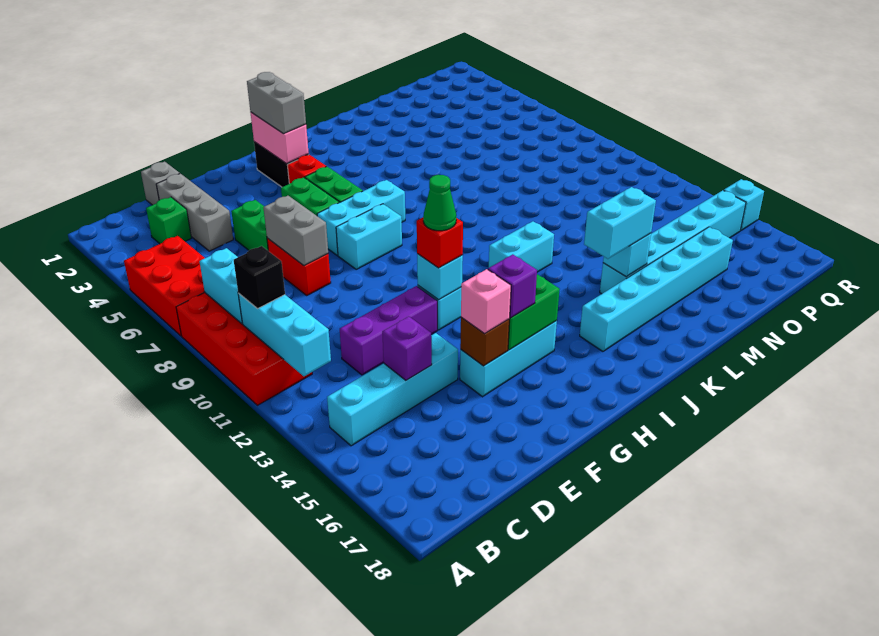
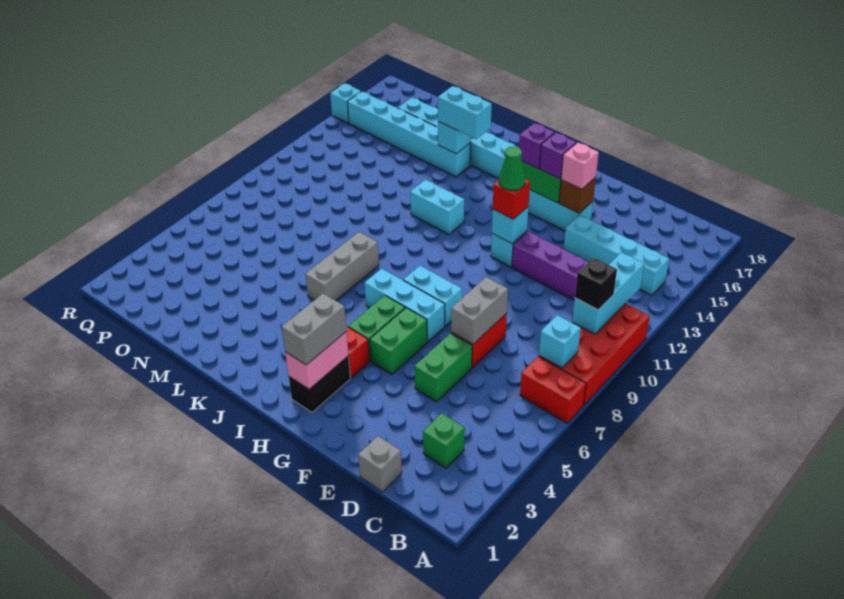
red brick A5:B7 level 1 -> red brick A7:B7 level 1
cyan brick B8:B9 level 2 -> cyan brick B8 level 2
grey brick D2:D4 level 1 -> grey brick K6:K8 level 1
purple brick D14 level 2 -> purple brick H15 level 3

